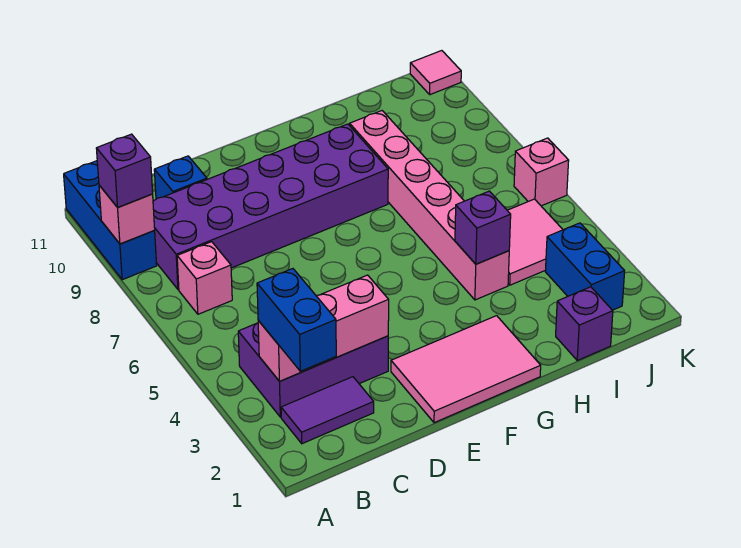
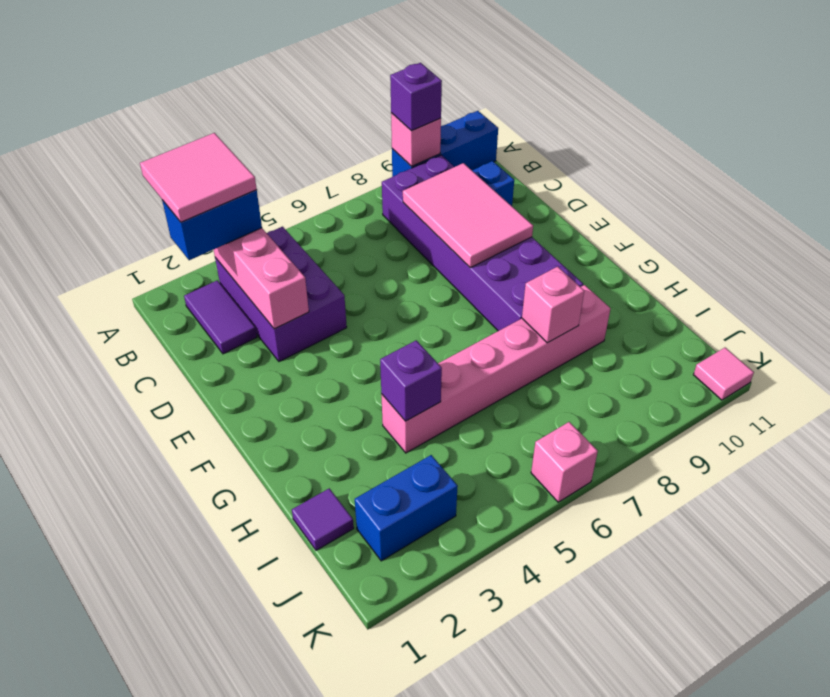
pink brick B7 level 1 -> pink brick H8 level 2
pink tile E1:G2 level 1 -> pink tile C8:E9 level 2
purple brick I1 level 1 -> purple tile I1 level 1
pink tile I4:J5 level 1 -> pink tile A2:B3 level 4

